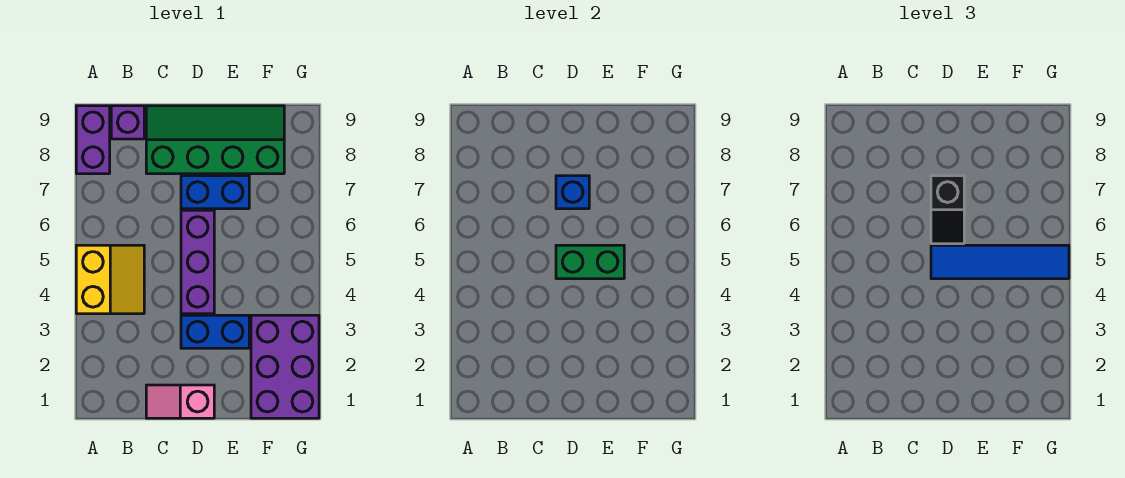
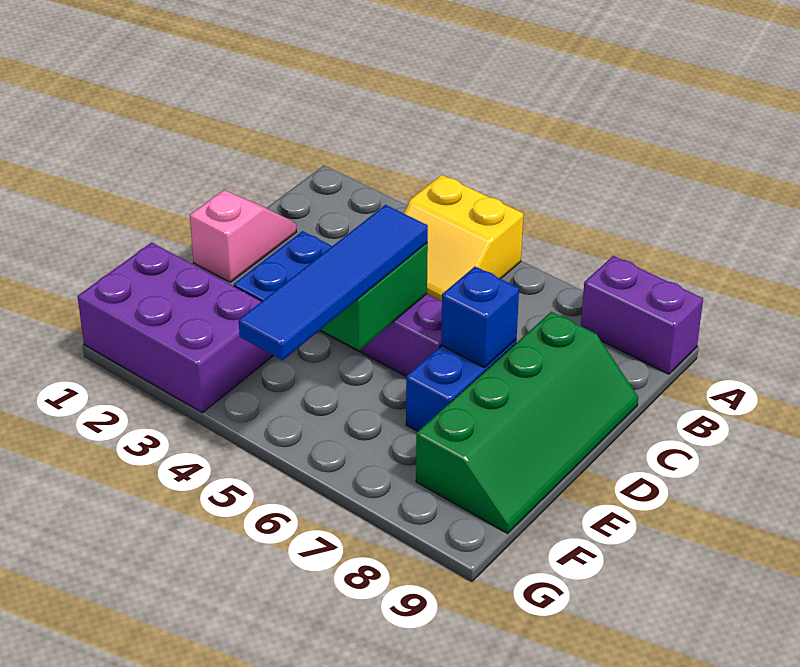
purple brick B9 level 1 -> none
black slope D6:D7 level 3 top 7 -> none

